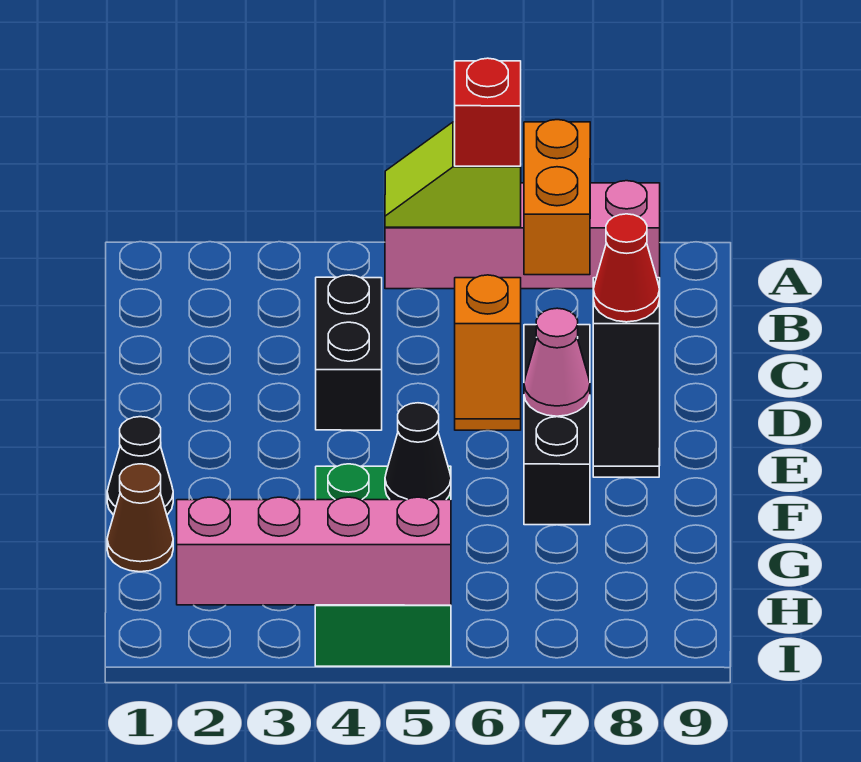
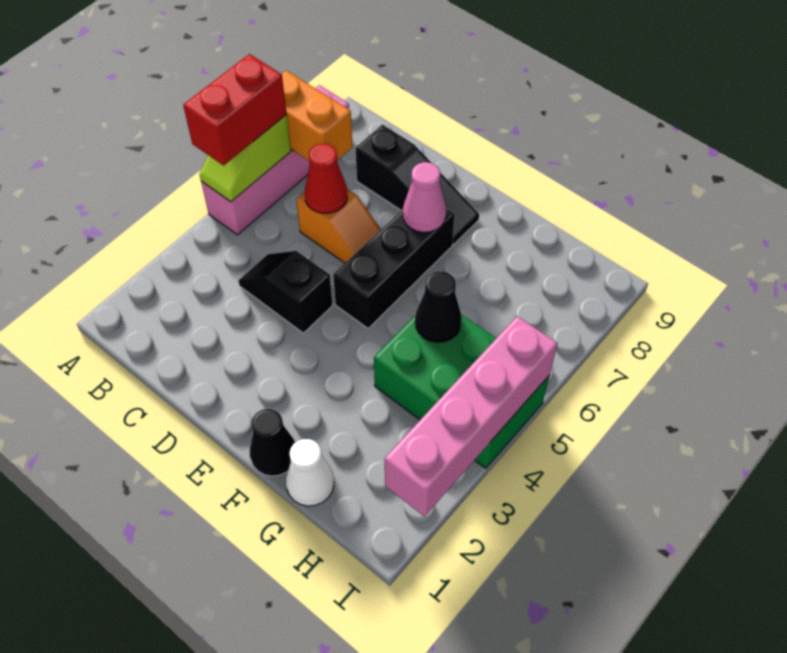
red brick A6 level 3 -> red brick A5:A6 level 3
black brick C4:D4 level 1 -> black slope C4:D4 level 1 top D
red cone C8 level 2 -> red cone C6 level 2
black brick D7:F7 level 1 -> black brick E5:E7 level 1
brown cone G1 level 1 -> white cone G1 level 1

